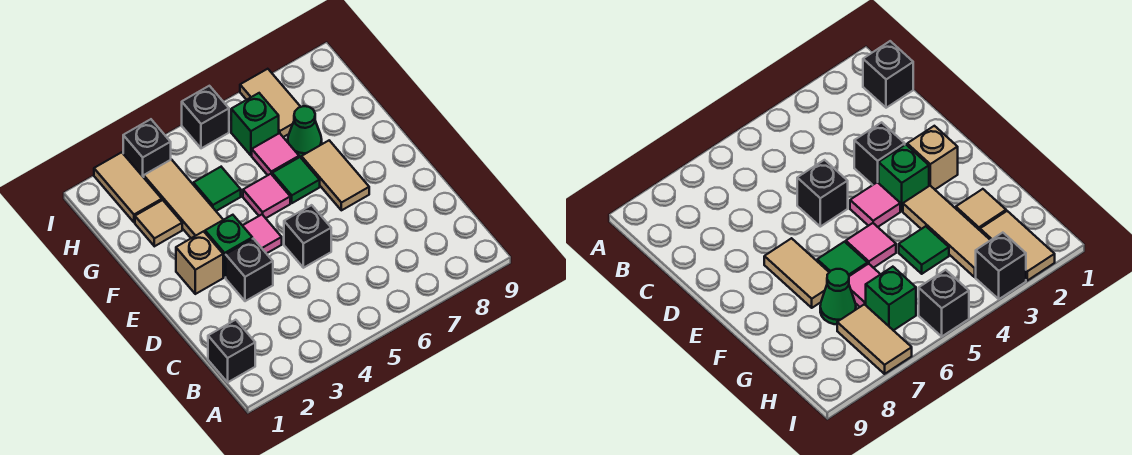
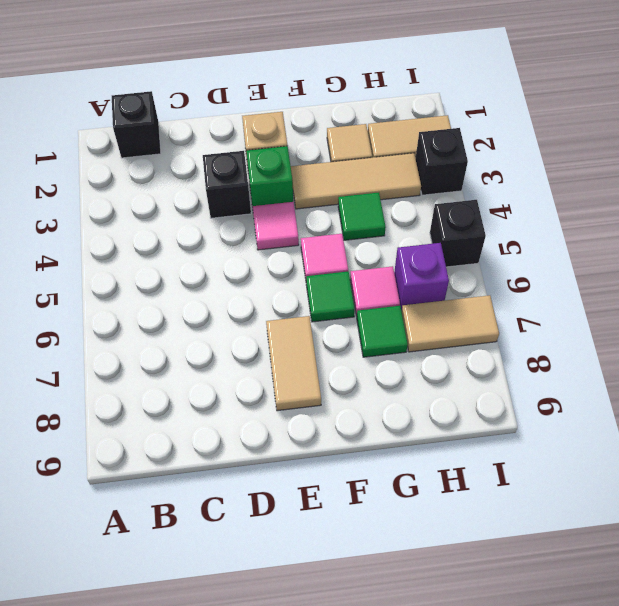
black brick D5 level 1 -> none
tan tile E7:F7 level 1 -> tan tile E7:E8 level 1
green cone G7 level 1 -> green tile G7 level 1
green brick H6 level 1 -> purple brick H6 level 1

